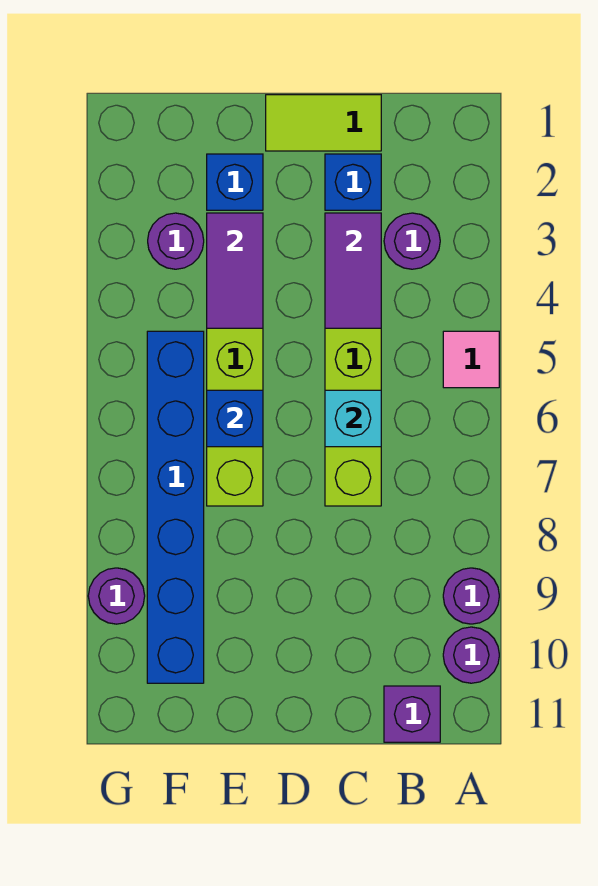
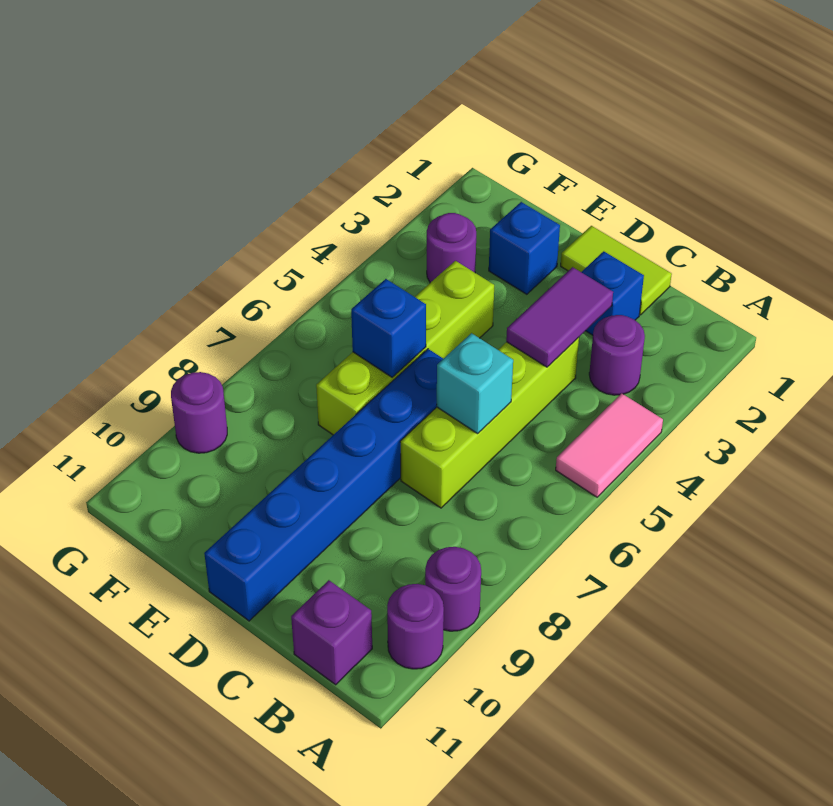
pink tile A5 level 1 -> pink tile A4:A5 level 1
purple tile E3:E4 level 2 -> none
blue brick F5:F10 level 1 -> blue brick D6:D11 level 1

